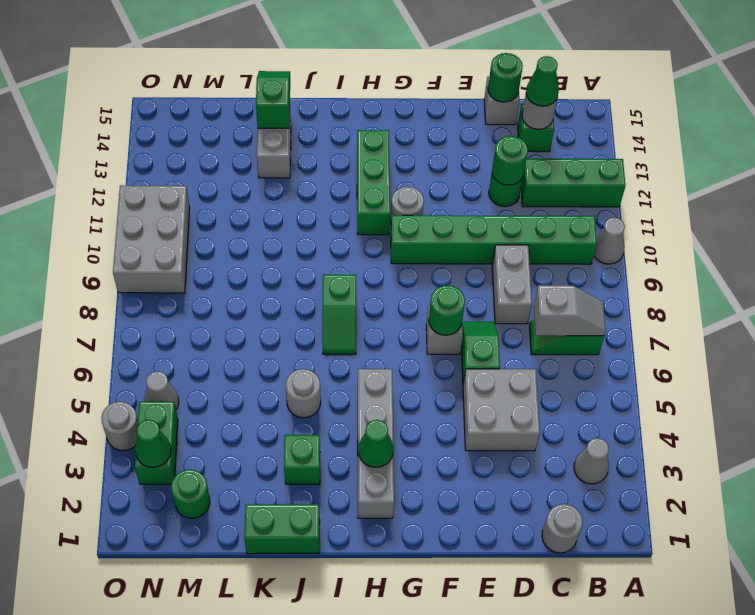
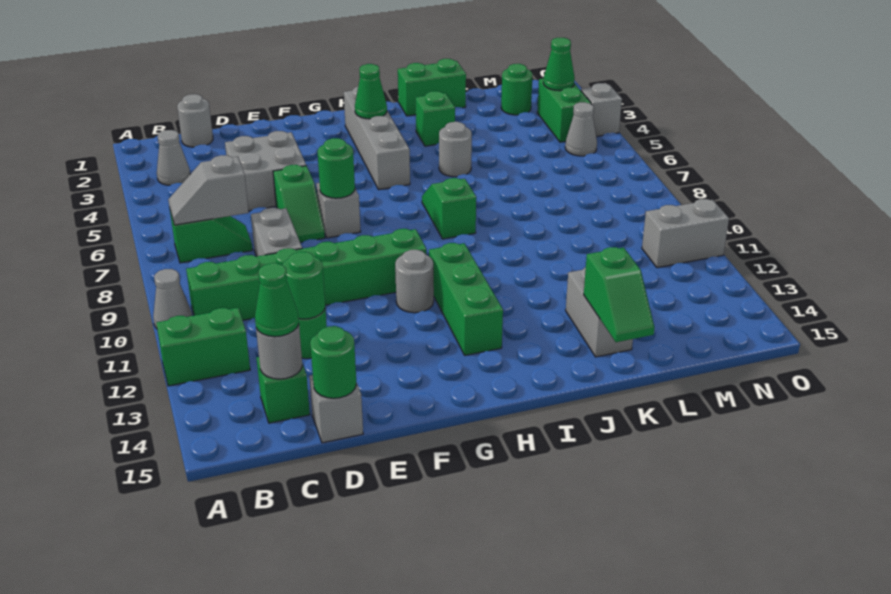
green brick A12:C12 level 1 -> green brick A12:B12 level 1
grey brick N9:O11 level 1 -> grey brick N11:O11 level 1
grey round brick O4 level 1 -> grey brick O4 level 1

